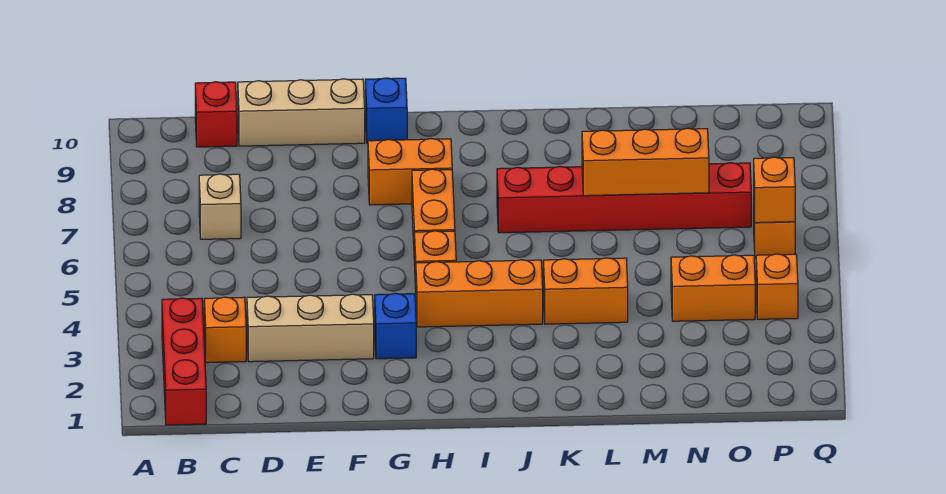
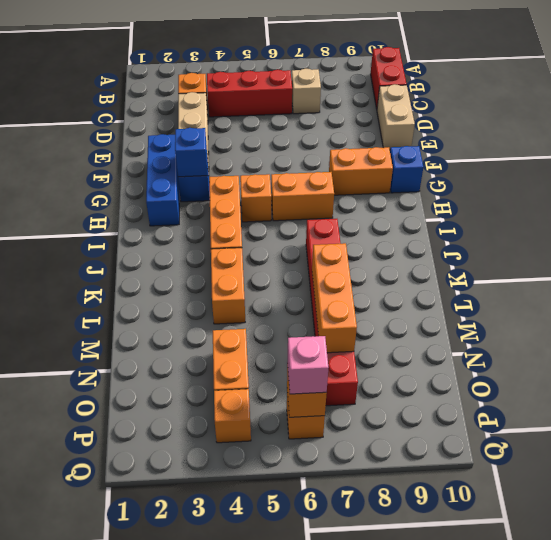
red brick B1:B3 level 1 -> red brick C4:C6 level 1
red brick C10 level 1 -> red brick B10:C10 level 1
tan brick D10:F10 level 1 -> tan brick D10:E10 level 1
none -> blue brick F2:H2 level 1
none -> blue brick G3 level 2
orange brick G8:H8 level 1 -> orange brick G8:G9 level 1
none -> pink brick P6 level 3

